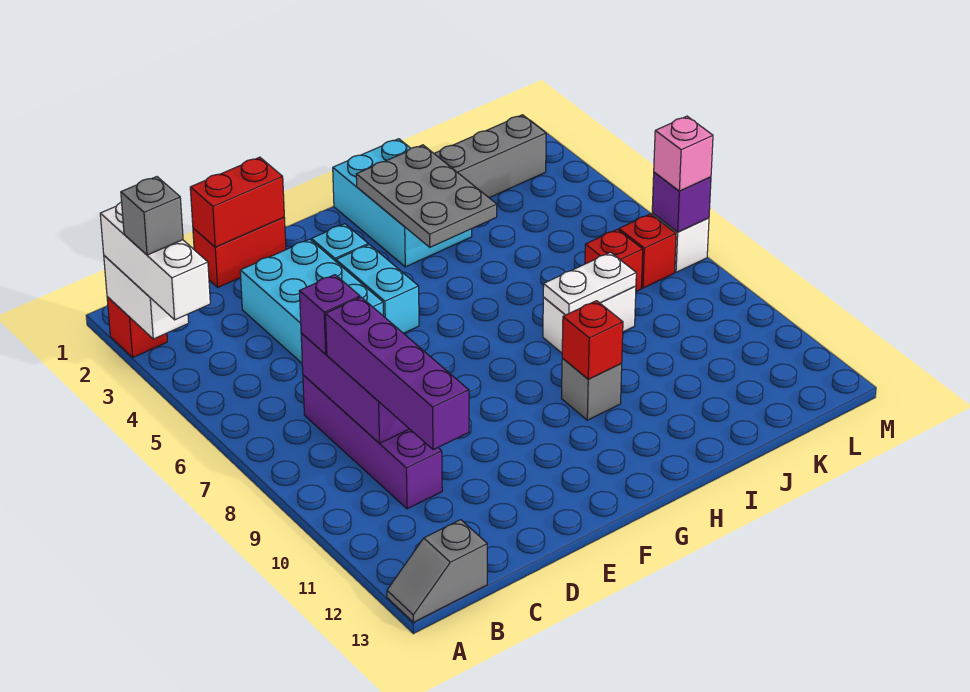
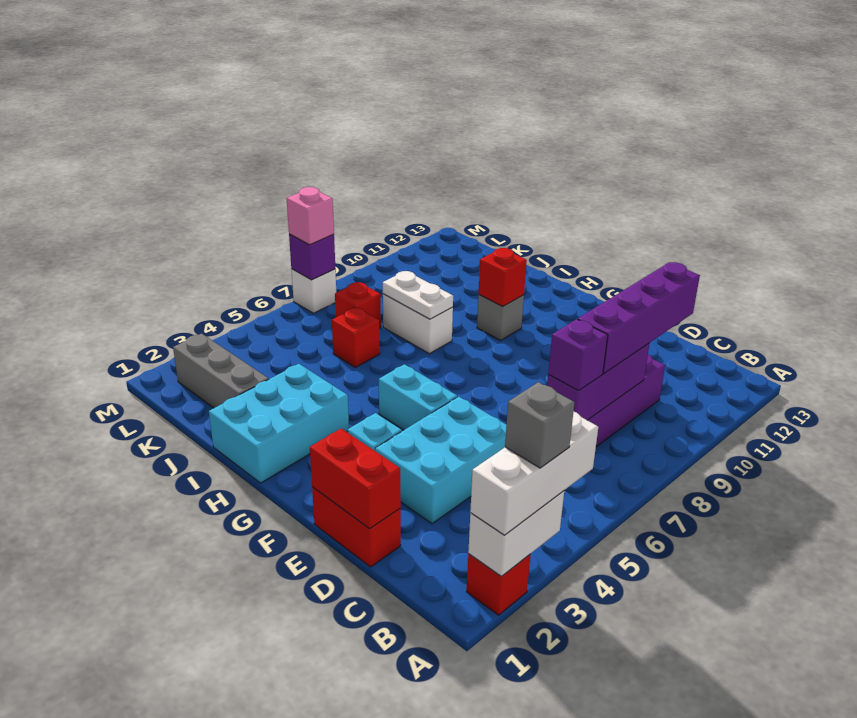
grey slope A13:B13 level 1 top B -> none
cyan brick F4:F5 level 1 -> cyan brick F5:G5 level 1
grey plate H2:I4 level 2 -> none
red brick L7 level 1 -> red brick J6 level 1

